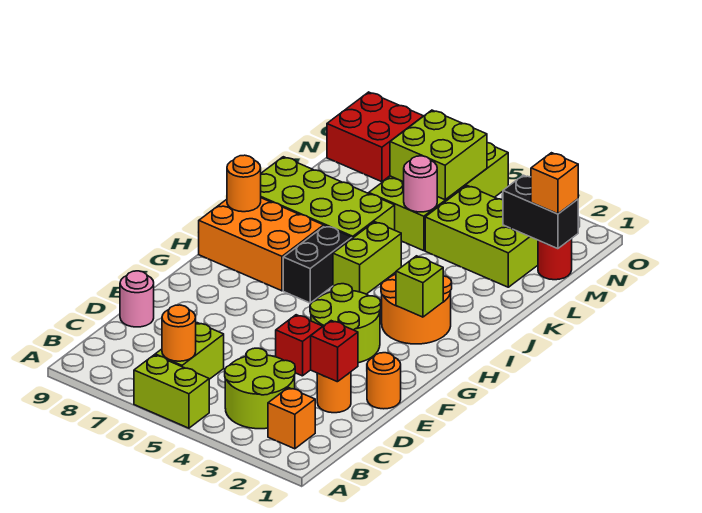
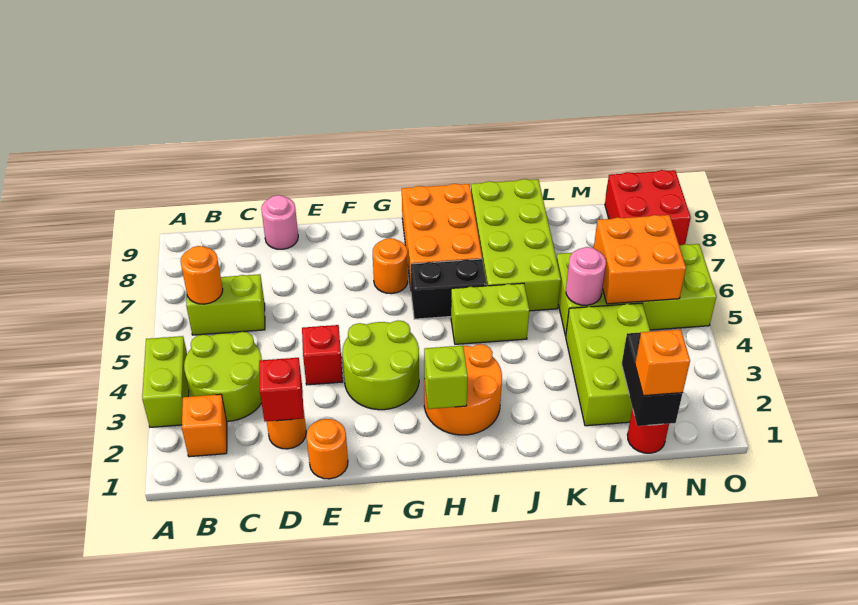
lime brick A5:A6 level 1 -> lime brick A3:A4 level 1
orange round brick I9 level 2 -> orange round brick G7 level 1
lime brick M5:N6 level 2 -> orange brick M5:N6 level 2

